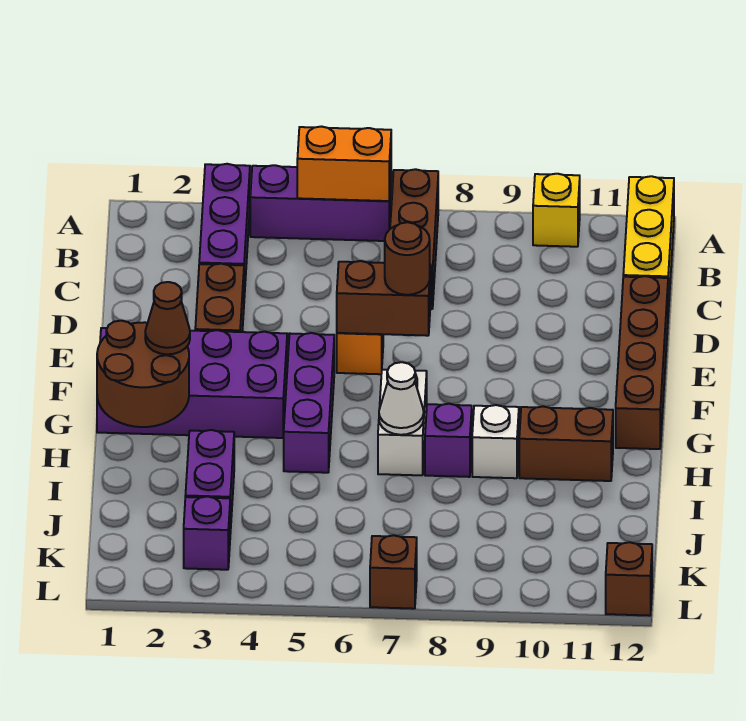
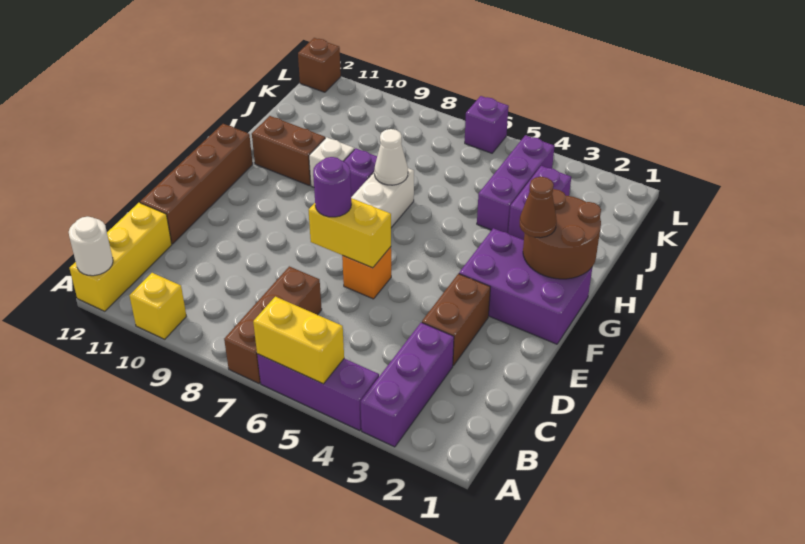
orange brick A5:A6 level 2 -> yellow brick A5:A6 level 2
none -> white round brick A12 level 2
brown brick E6:E7 level 2 -> yellow brick E6:E7 level 2
brown round brick E7 level 3 -> purple round brick E7 level 3
purple brick F1:G4 level 1 -> purple brick F1:G3 level 1
purple brick F5:H5 level 1 -> purple brick I4:K4 level 1
purple brick K3 level 1 -> purple brick L6 level 1
brown brick L7 level 1 -> none

